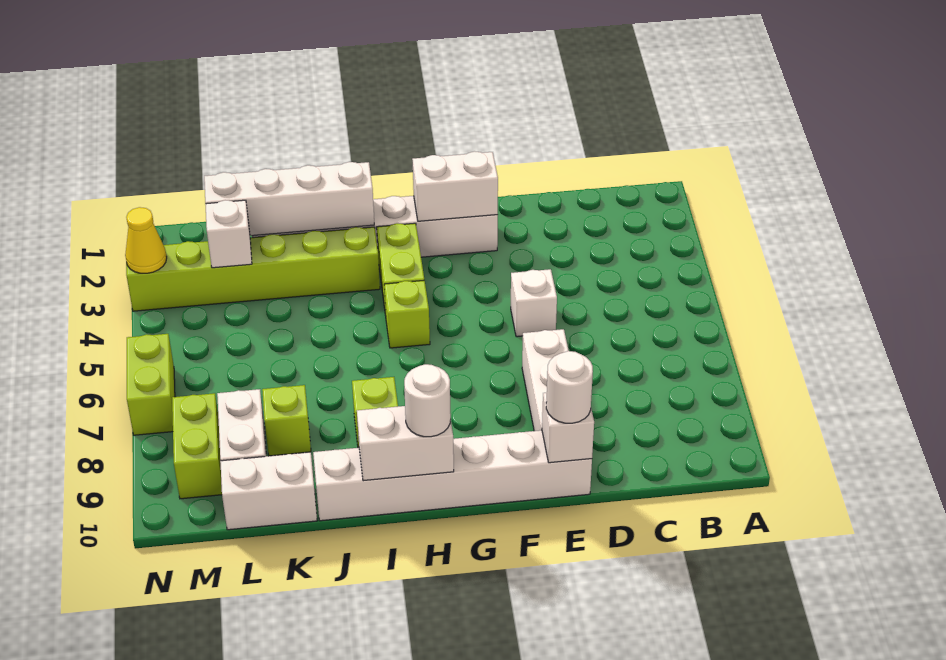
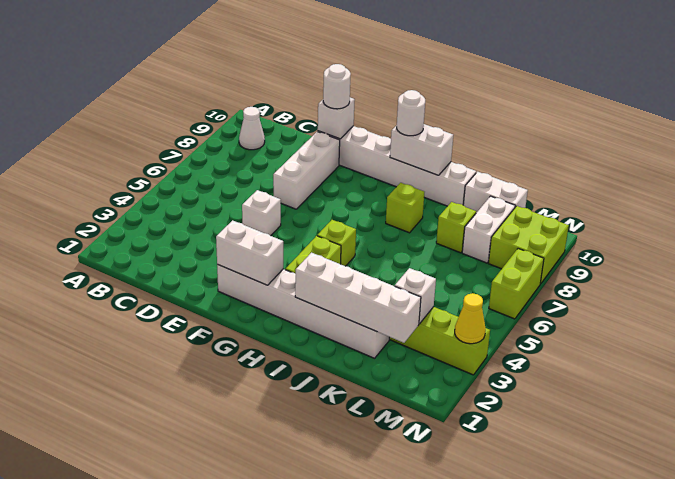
none -> white cone B9 level 1
lime brick M8:M9 level 1 -> lime brick M8:N9 level 1

